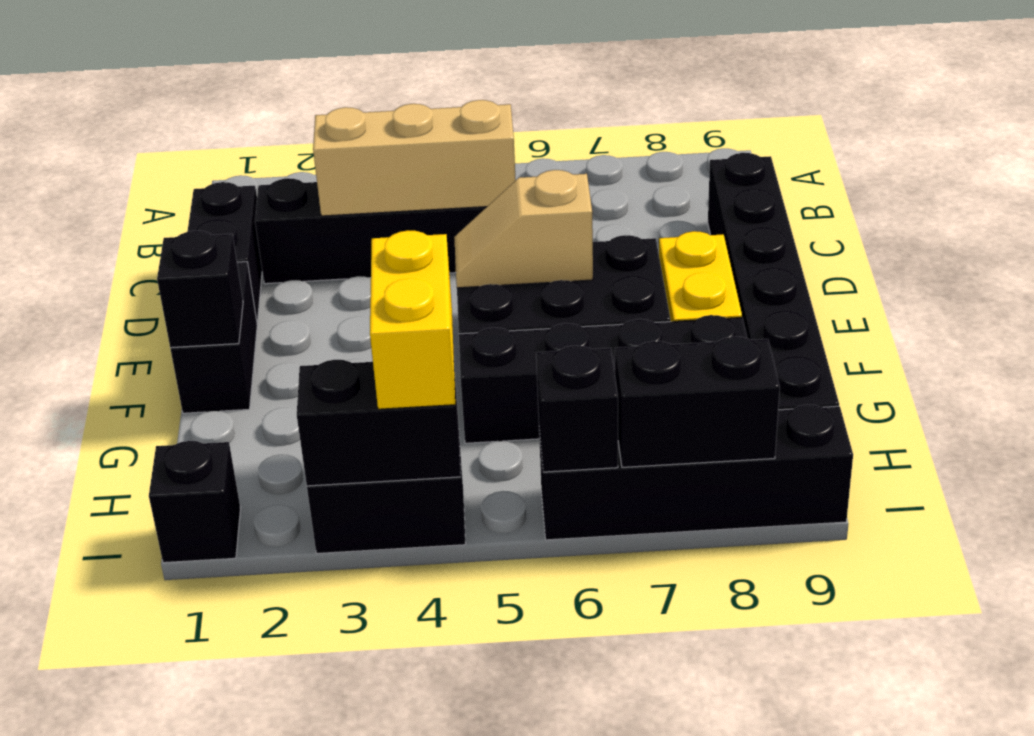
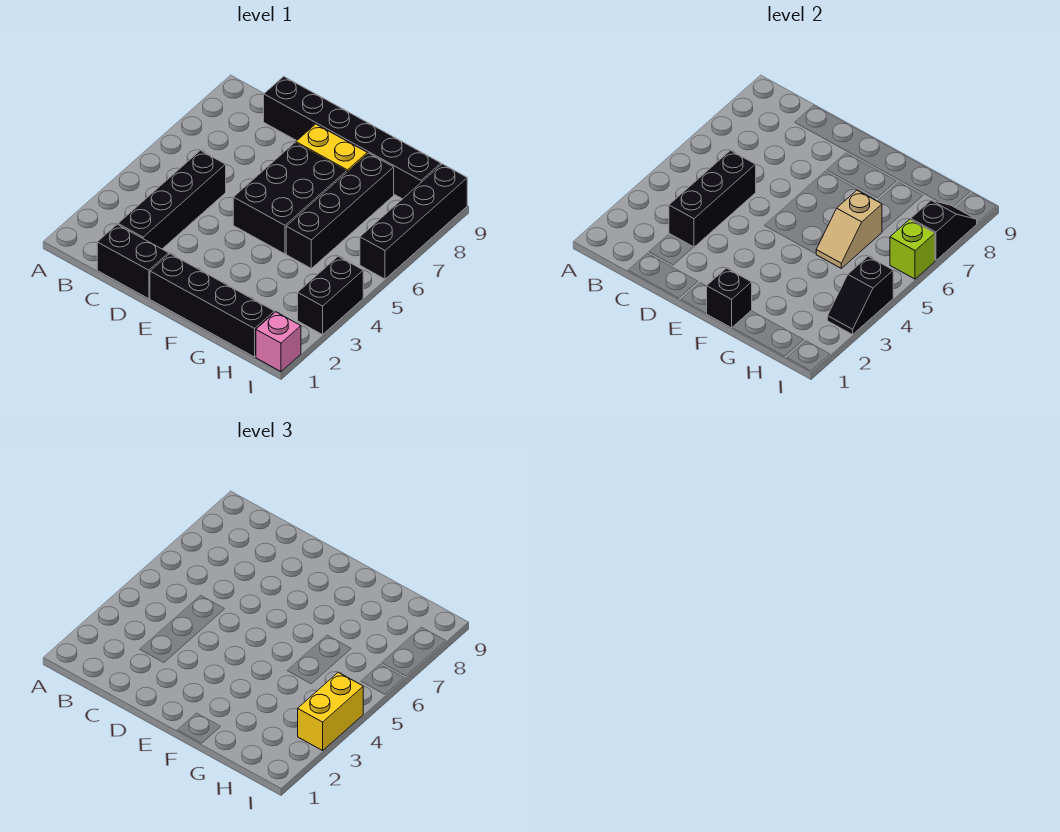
tan brick C3:C5 level 2 -> black brick C3:C5 level 2
black brick E1:F1 level 1 -> black brick E1:H1 level 1
tan slope E5:E6 level 2 top 6 -> tan slope G5:G6 level 2 top 6
yellow brick H4:I4 level 3 -> yellow brick I3:I4 level 3
black brick I1 level 1 -> pink brick I1 level 1
black brick I3:I4 level 2 -> black slope I3:I4 level 2 top 4
black brick I6 level 2 -> lime brick I6 level 2
black brick I7:I8 level 2 -> black slope I7:I8 level 2 top 7

